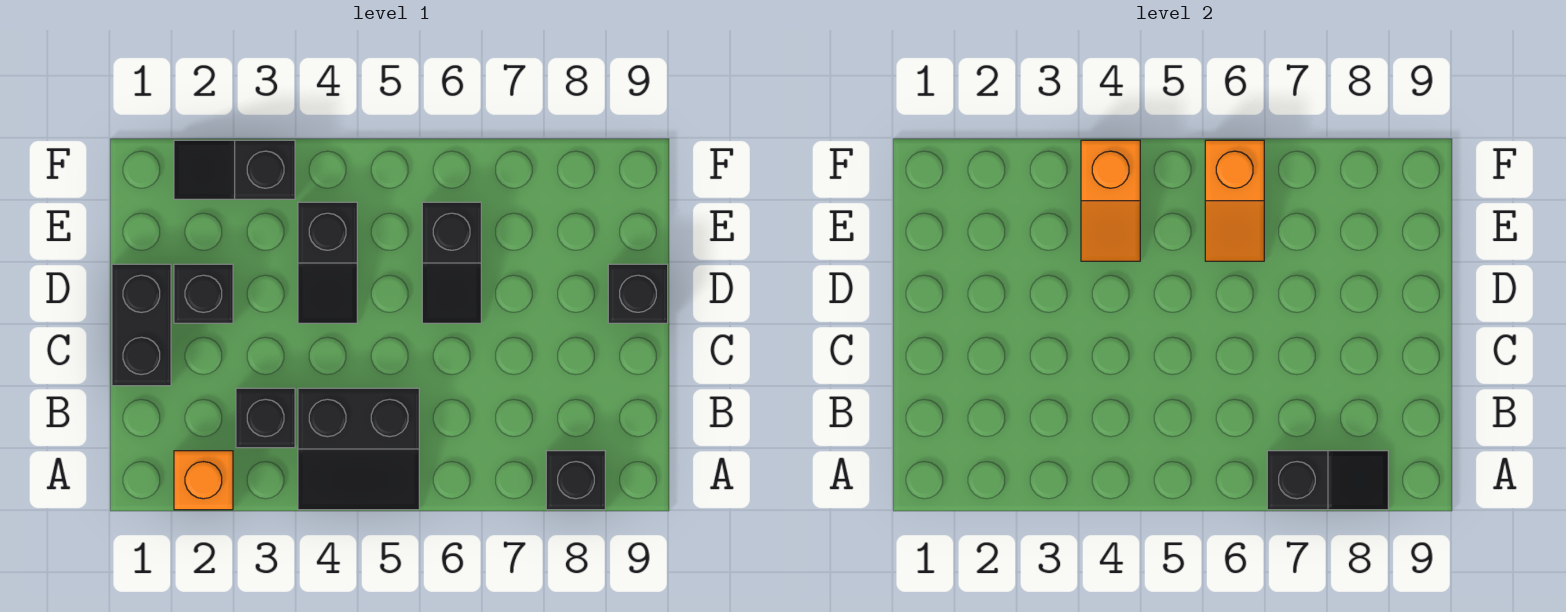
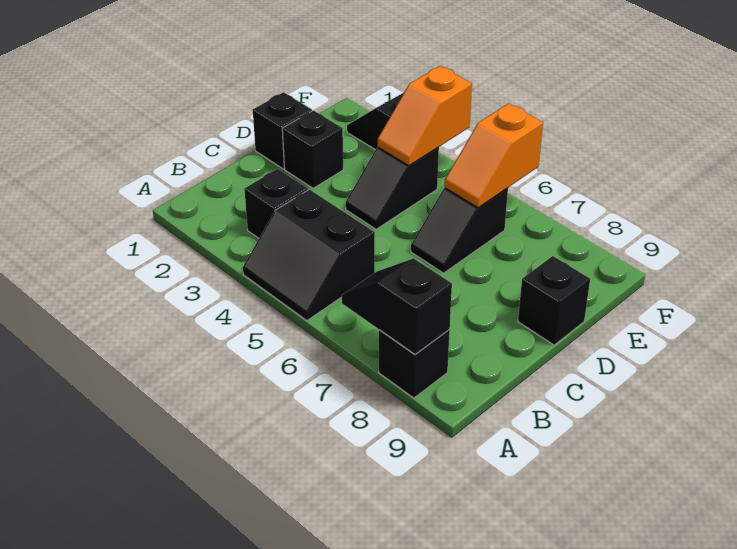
orange brick A2 level 1 -> none
black slope A7:A8 level 2 top 7 -> black slope A7:A8 level 2 top 8
black brick C1:D1 level 1 -> black brick D1 level 1

